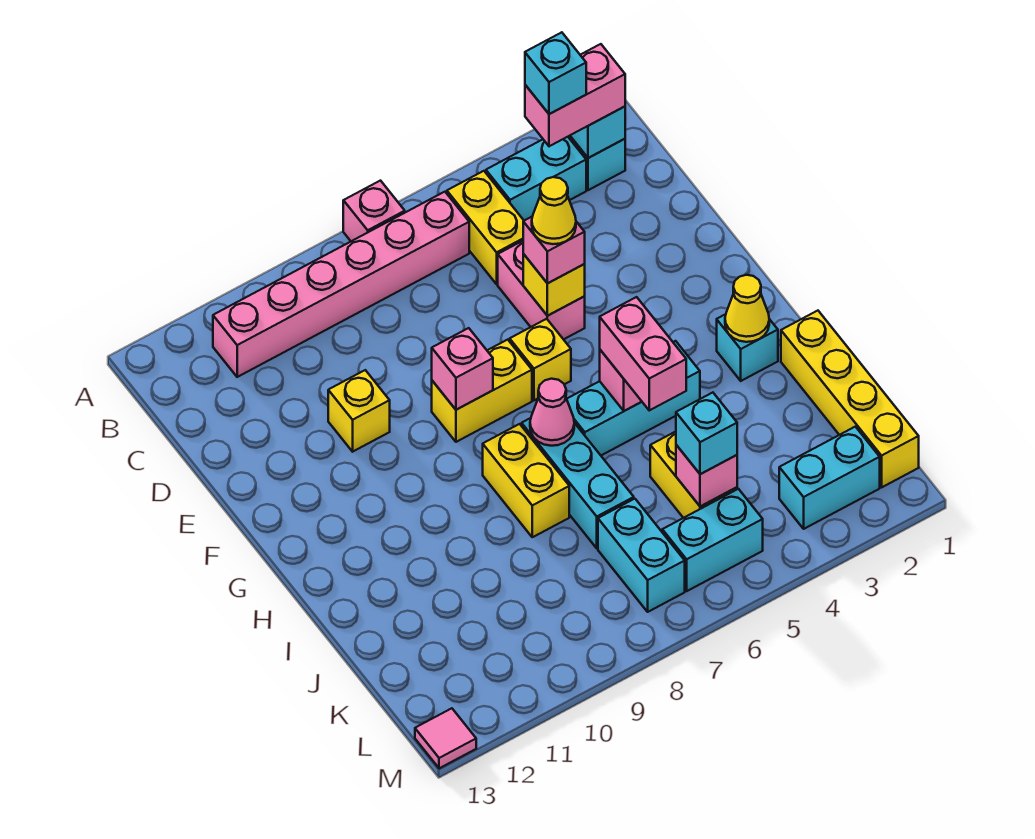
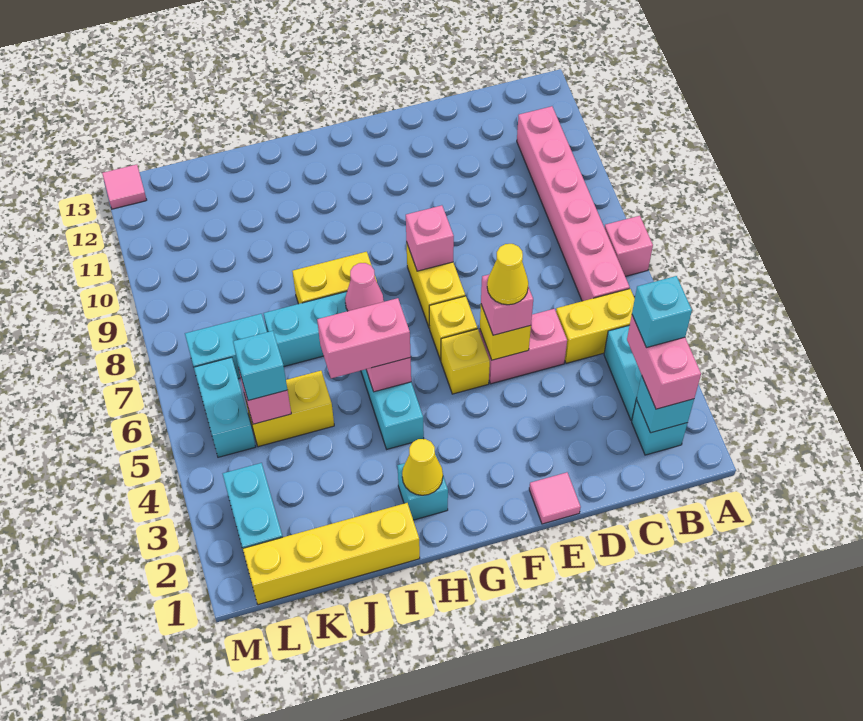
none -> pink tile E1 level 1
yellow brick E10 level 1 -> yellow brick F5 level 1

